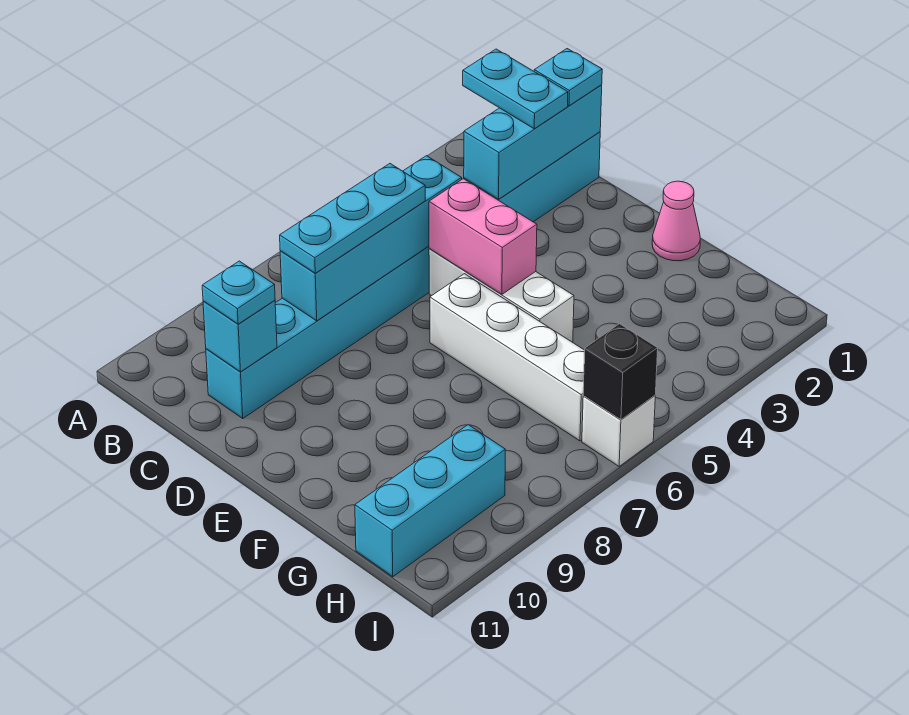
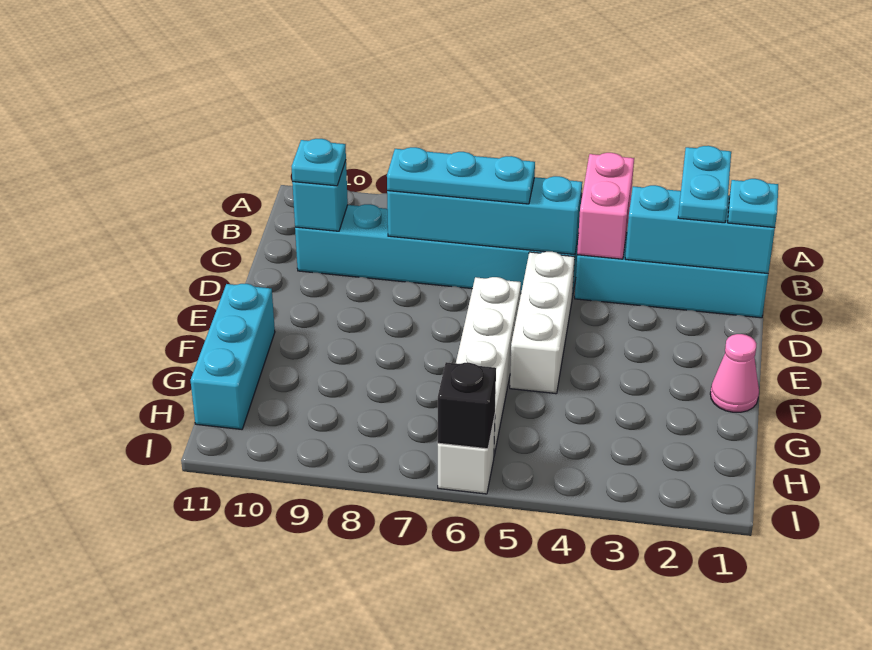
pink brick D5:E5 level 2 -> pink brick B4:C4 level 2
cyan brick H9:H11 level 1 -> cyan brick F11:H11 level 1

